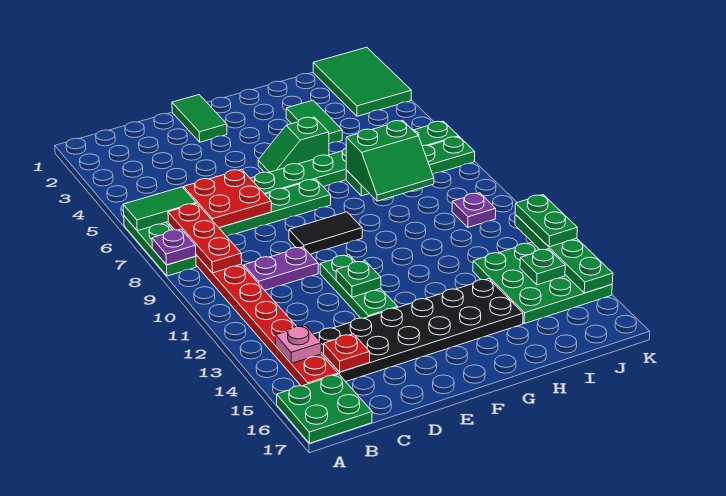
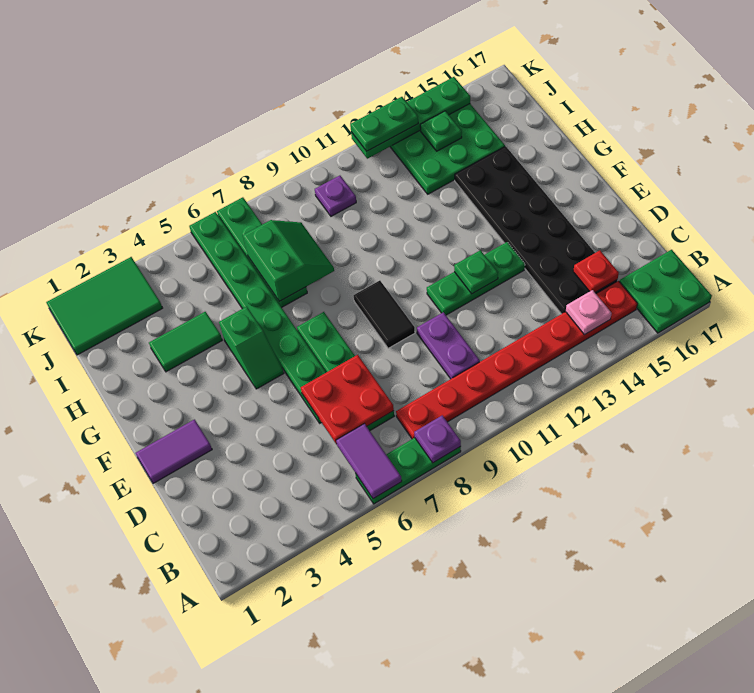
green tile A6:B6 level 2 -> purple tile A6:B6 level 2
red plate B7:B9 level 2 -> none
green tile E1:E2 level 1 -> purple tile E1:E2 level 1

